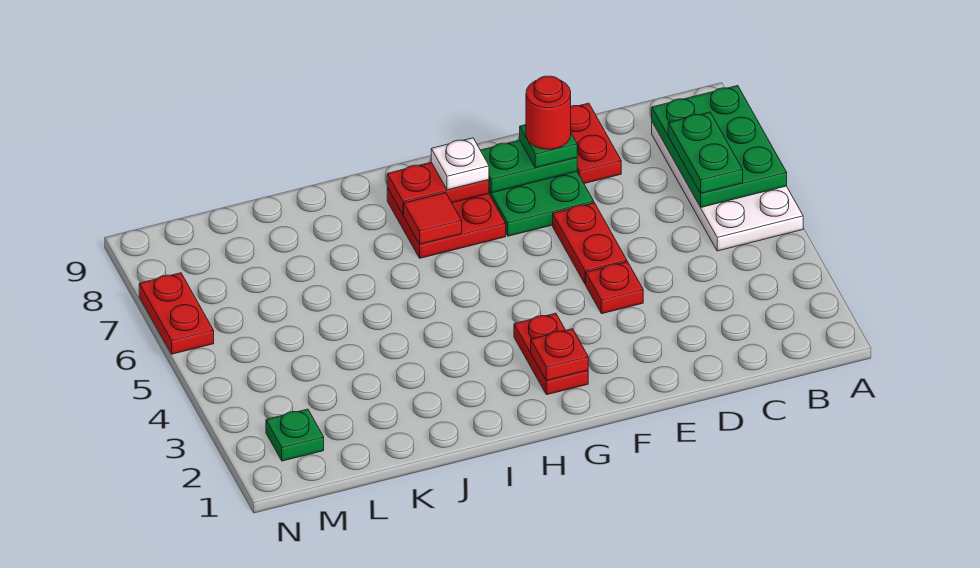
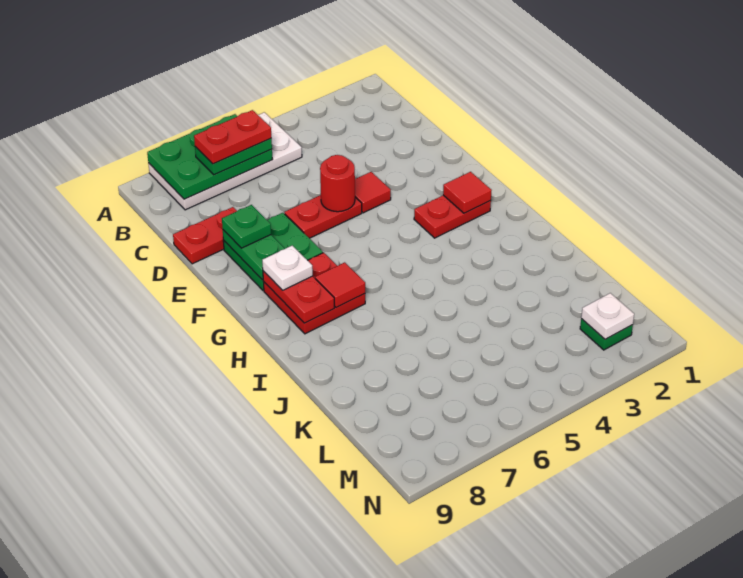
red plate E4 level 1 -> red tile E4 level 1
red round brick E8 level 4 -> red round brick E5 level 2
red plate G2 level 2 -> red tile G2 level 2
none -> white plate M2 level 2
red plate N6:N7 level 1 -> red plate B6:B7 level 4

